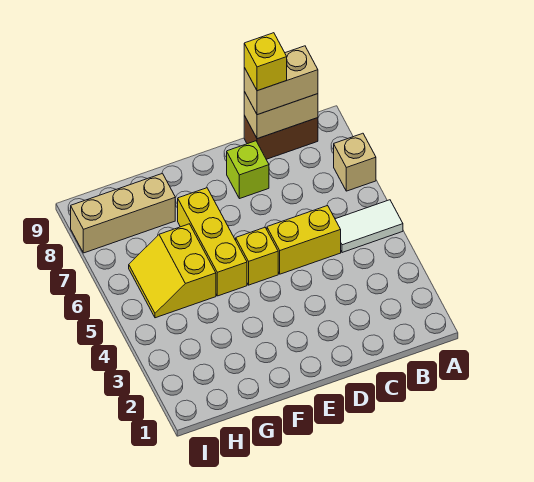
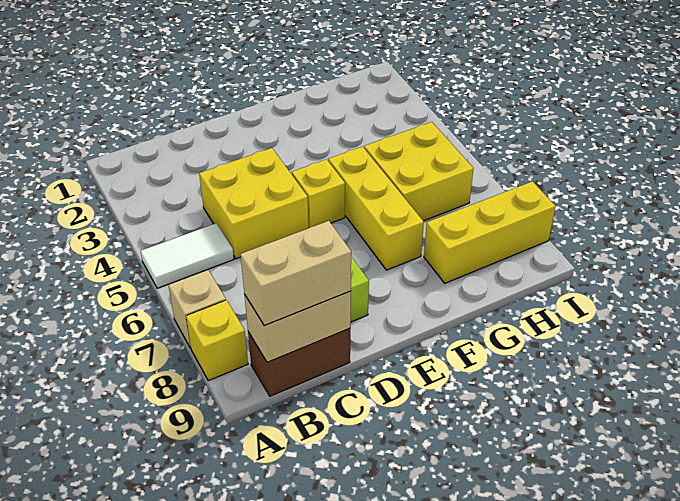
yellow brick C5:D5 level 1 -> yellow brick C4:D5 level 1
yellow brick C9 level 4 -> yellow brick A8 level 1
yellow slope G5:H6 level 1 top G -> yellow brick G5:H6 level 1
tan brick G8:I8 level 1 -> yellow brick G8:I8 level 1

